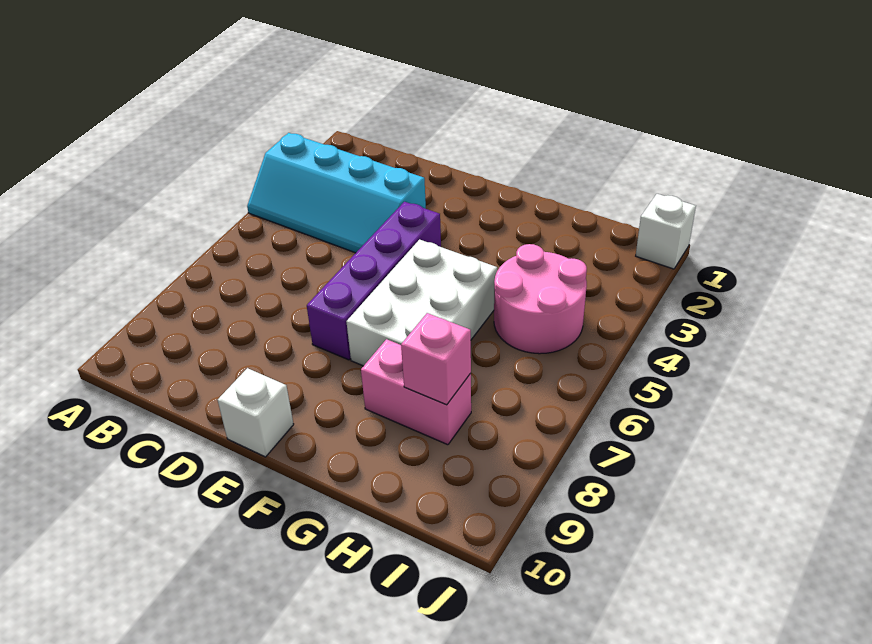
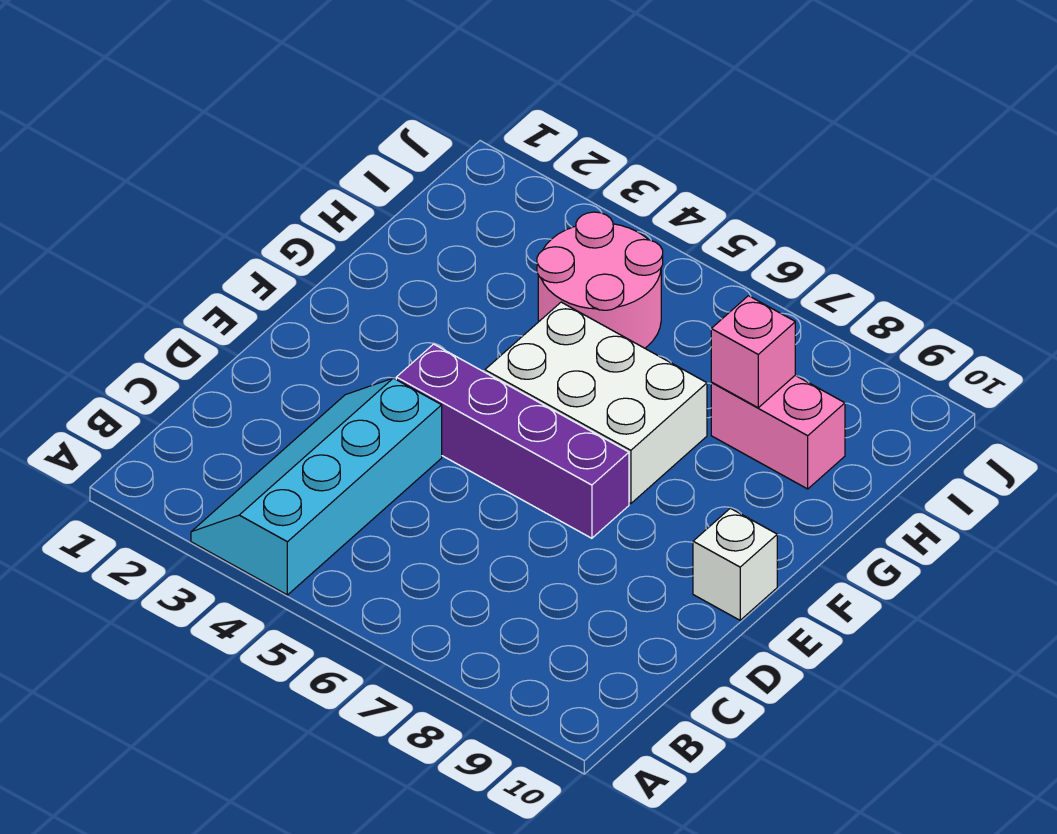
cyan slope A3:D4 level 1 top 3 -> cyan slope A3:D4 level 1 top 4
pink brick G8:H8 level 1 -> pink brick H8:H9 level 1
white brick J1 level 1 -> none

